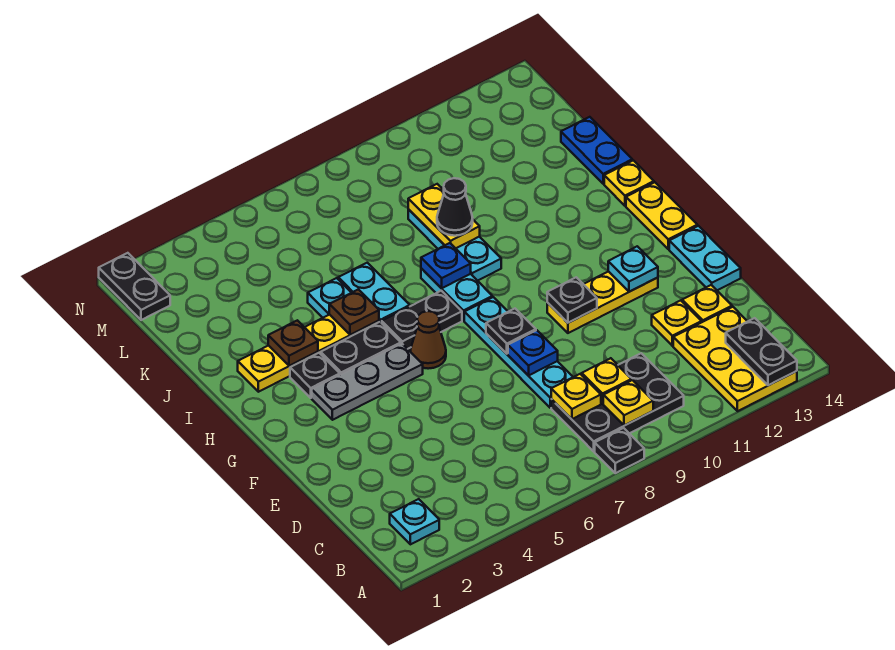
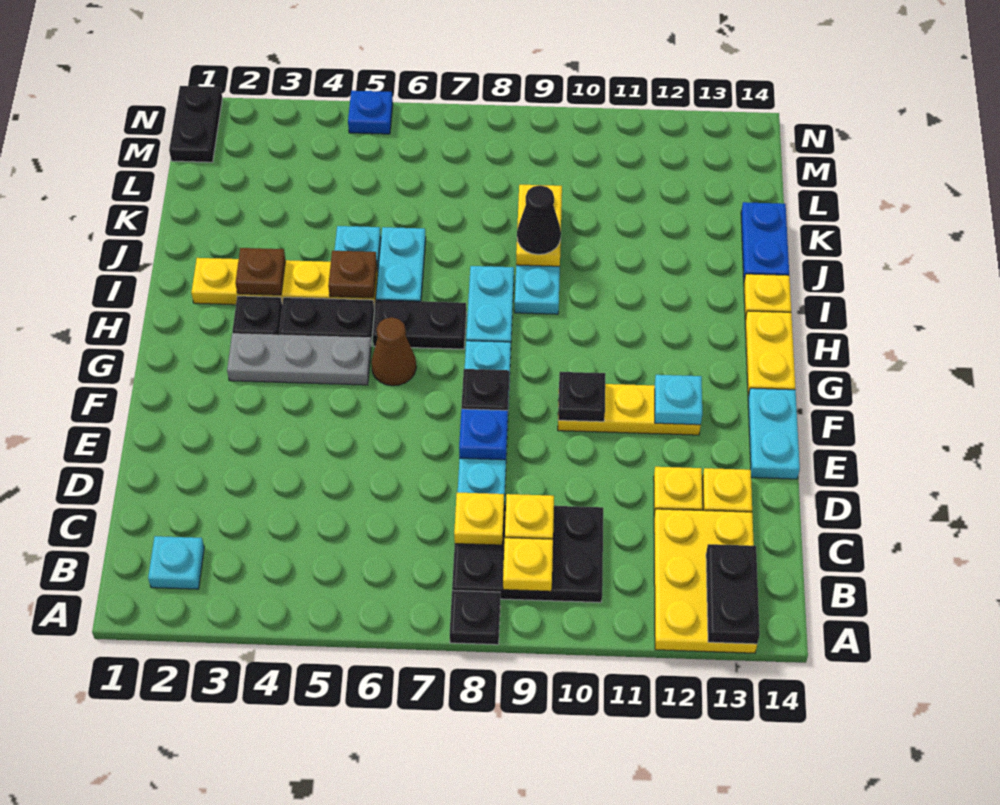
blue plate I8 level 2 -> blue plate N5 level 1

